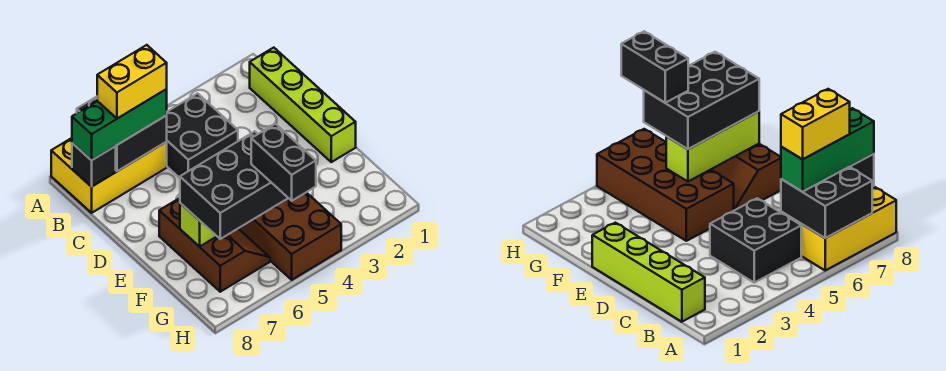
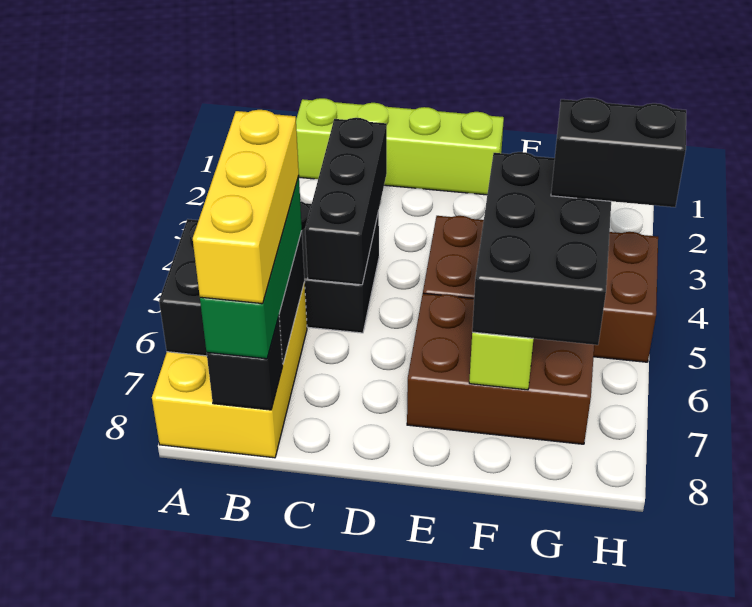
yellow brick B6:B7 level 4 -> yellow brick B6:B8 level 4
none -> black brick C3:C5 level 2
brown slope E6:G7 level 1 top 7 -> brown brick E6:G7 level 1

